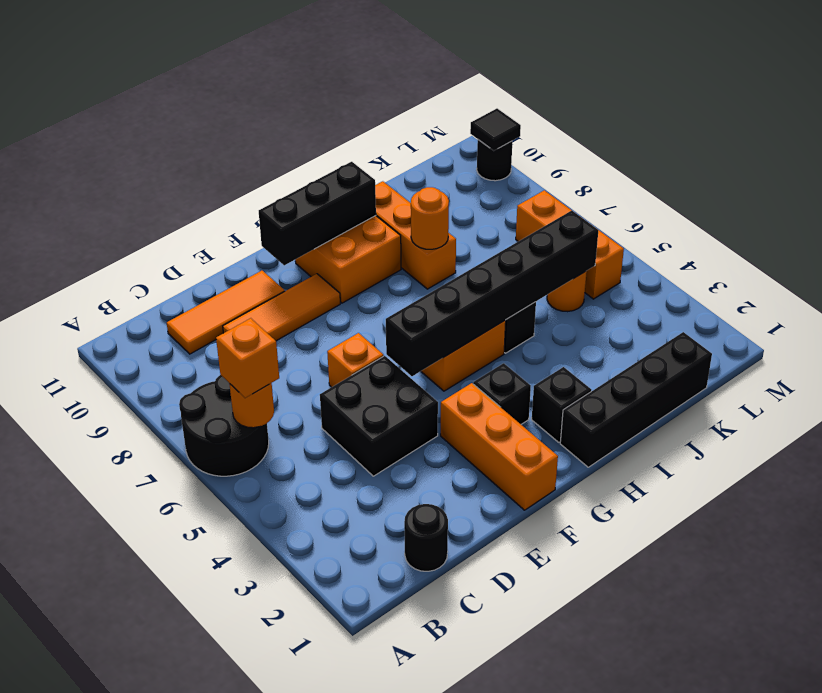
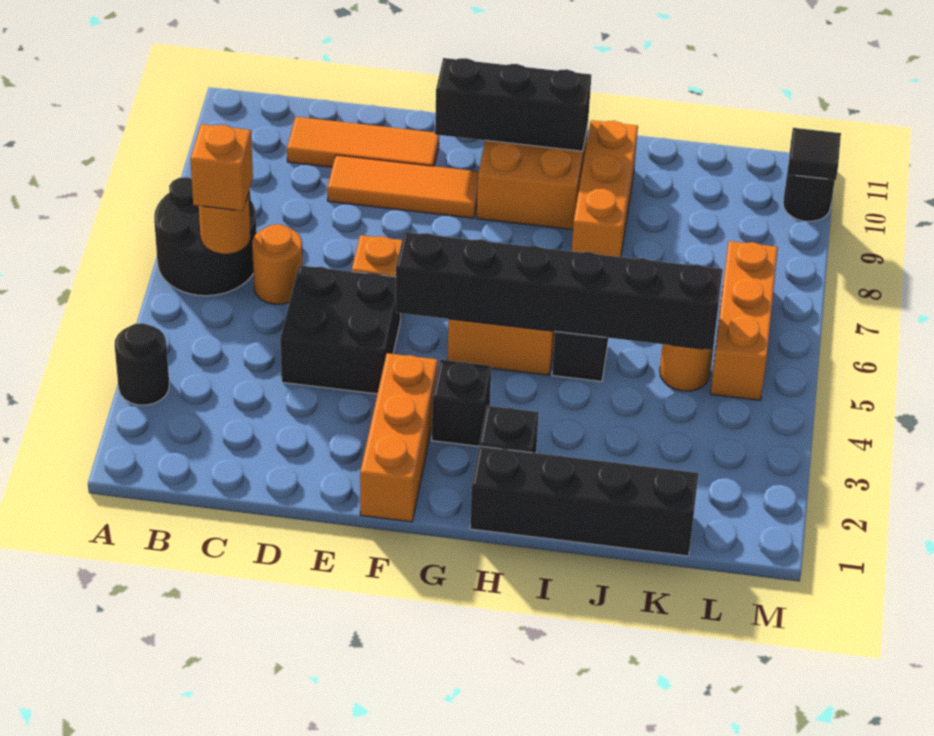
black round brick C1 level 1 -> black round brick A3 level 1
orange round brick I8 level 2 -> orange round brick C6 level 1

